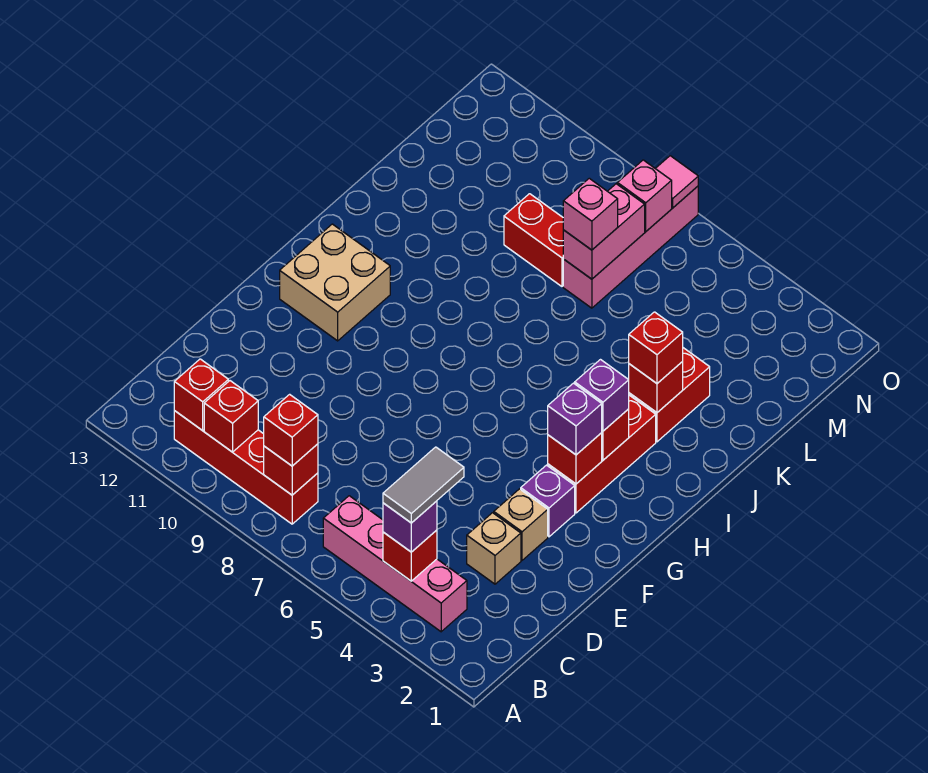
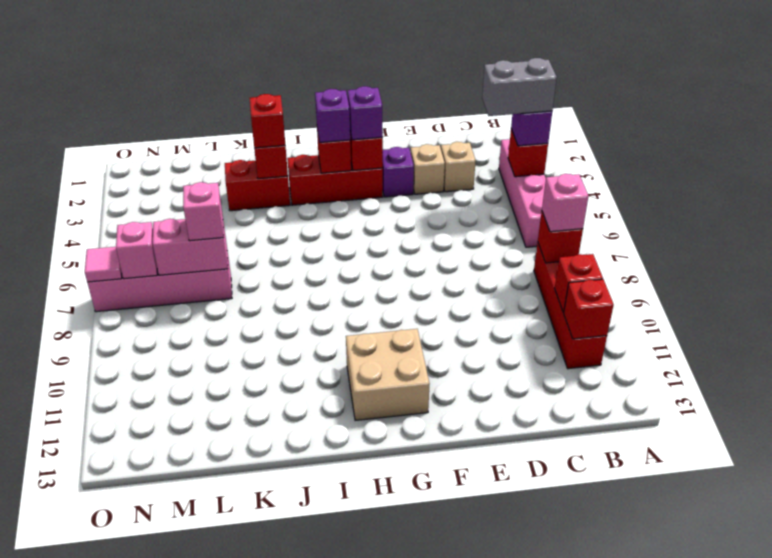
grey tile B4:C4 level 4 -> grey brick B4:C4 level 4
red brick B8 level 3 -> pink brick B8 level 3
red brick L8:L9 level 1 -> none

